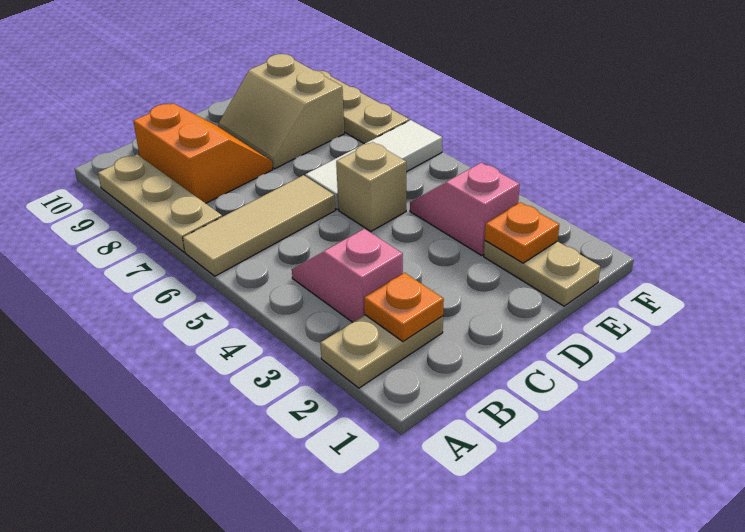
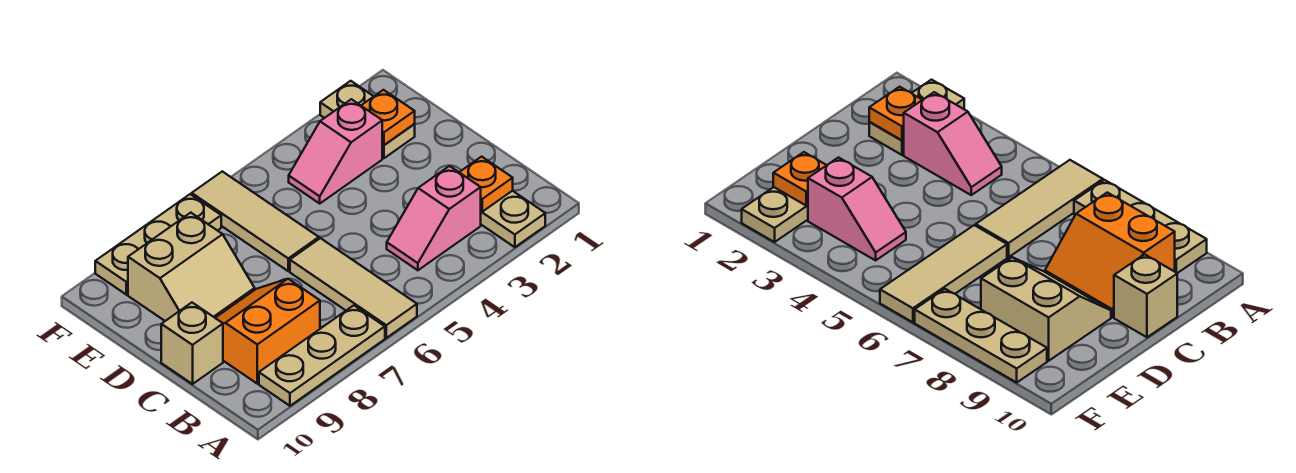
tan brick D5 level 1 -> tan brick C10 level 1
white tile D6:F6 level 1 -> tan tile D6:F6 level 1
tan plate E1:E2 level 1 -> tan plate E2:F2 level 1

